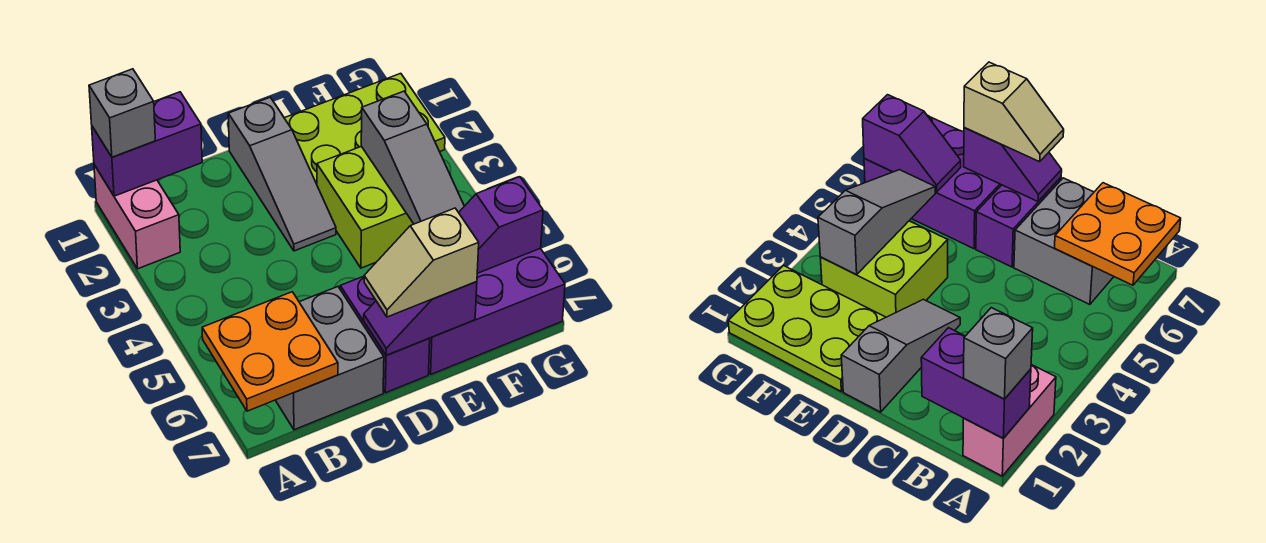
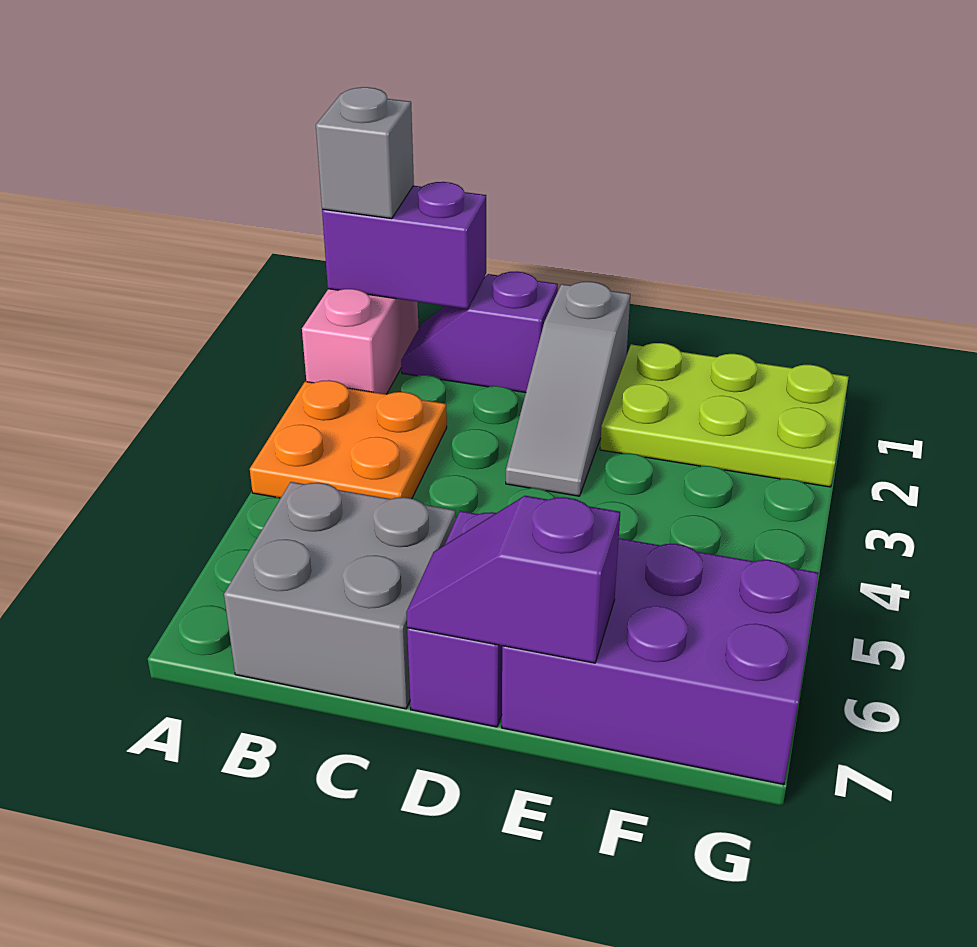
orange plate A6:B7 level 2 -> orange plate A3:B4 level 1
tan slope D7:E7 level 3 top E -> none
lime brick E3:F4 level 1 -> none
grey slope F3:F5 level 2 top 3 -> none
purple slope F6:G6 level 2 top G -> purple slope B1:C1 level 1 top C

